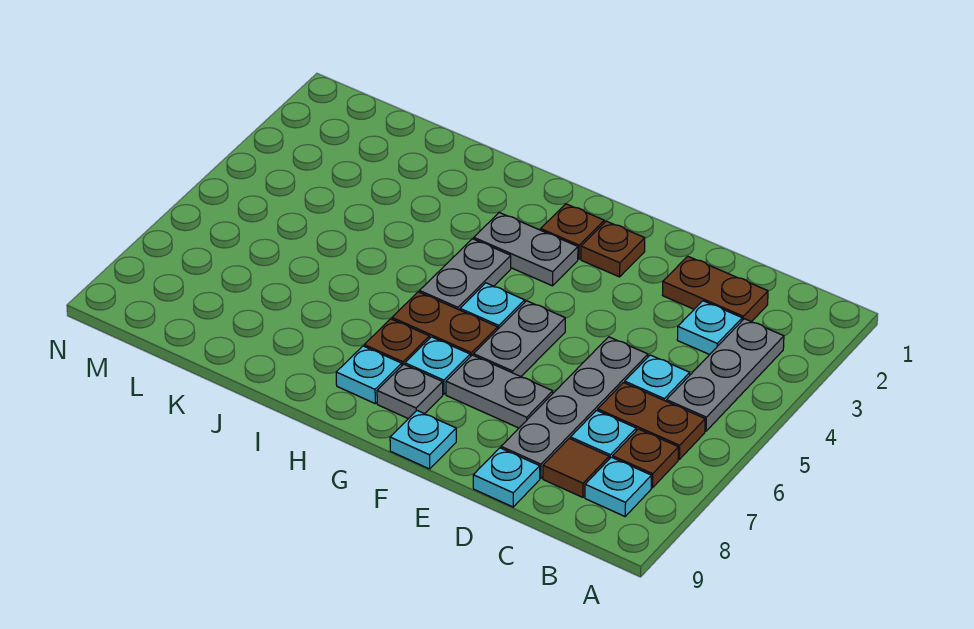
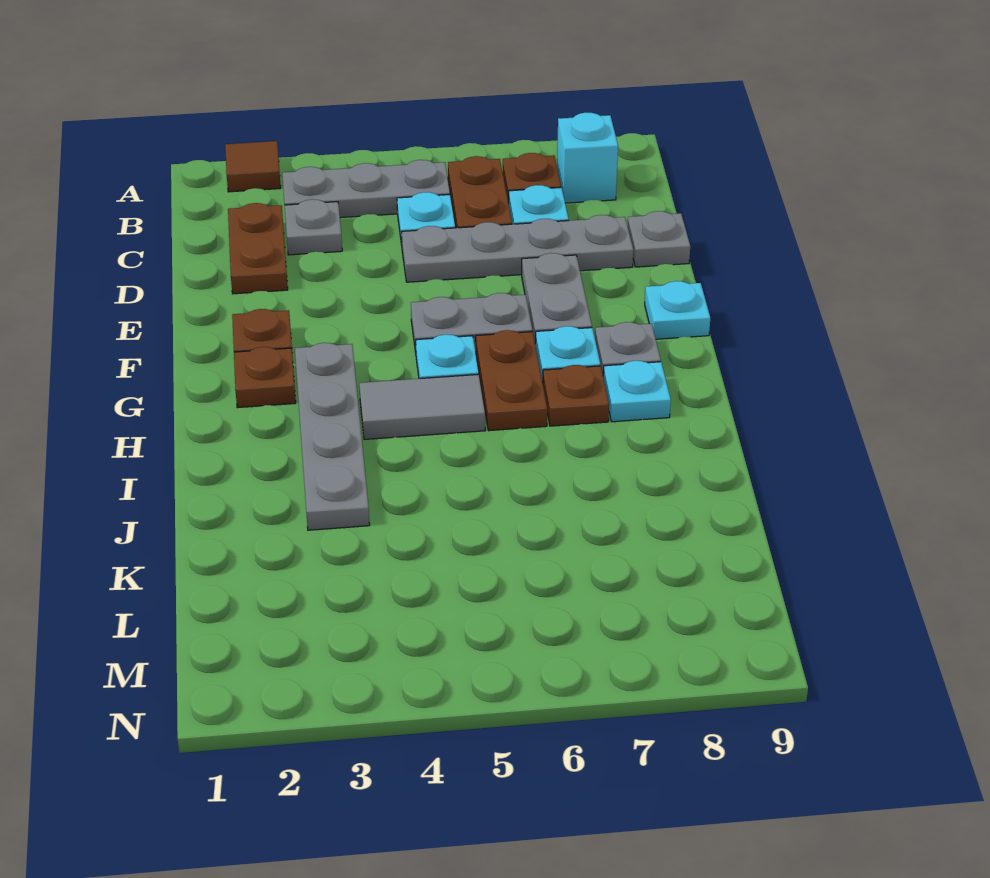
cyan plate B8 level 1 -> cyan brick B8 level 1
cyan plate C3 level 1 -> grey plate C3 level 1
brown tile C8 level 1 -> brown tile A2 level 1
cyan plate D9 level 1 -> grey plate D9 level 1
grey plate G3:H3 level 1 -> grey plate G3:J3 level 1
grey plate H4:H5 level 1 -> grey tile H4:H5 level 1

